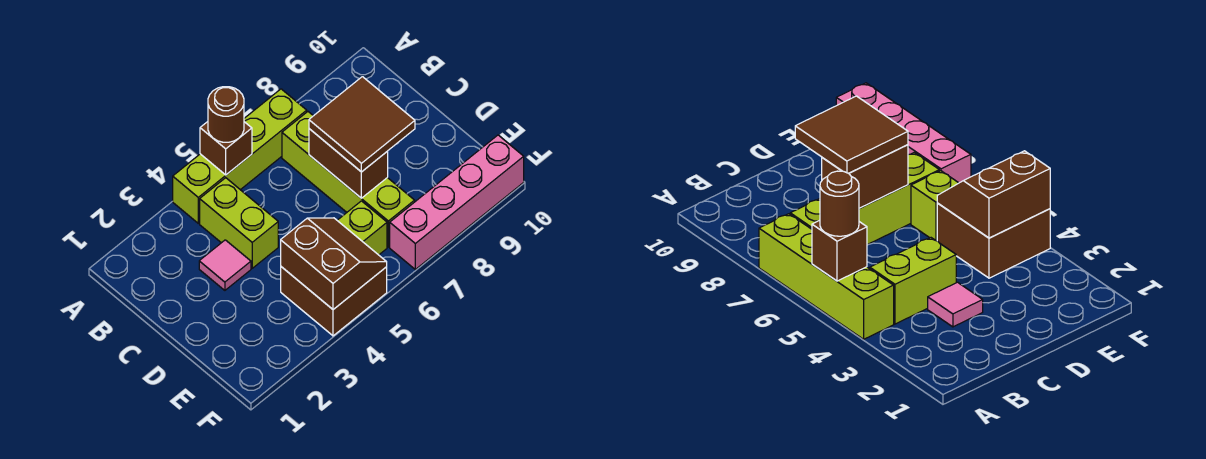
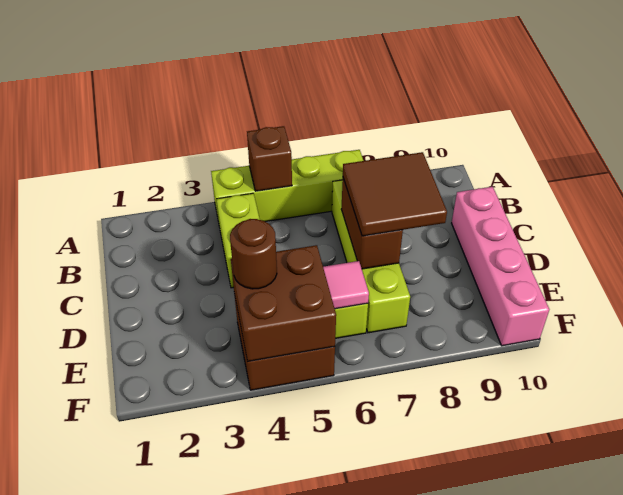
brown round brick A5 level 3 -> brown round brick E4 level 3
pink tile C3 level 1 -> pink tile E6 level 2
brown slope E4:F5 level 2 top 4 -> brown brick E4:F5 level 2
pink brick F7:F10 level 1 -> pink brick C10:F10 level 1

